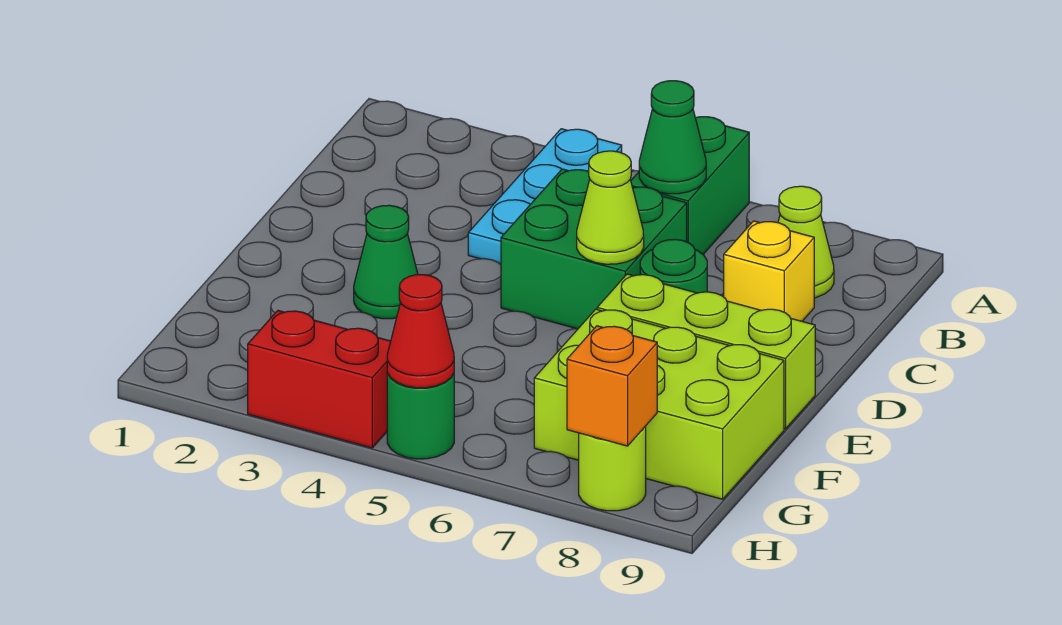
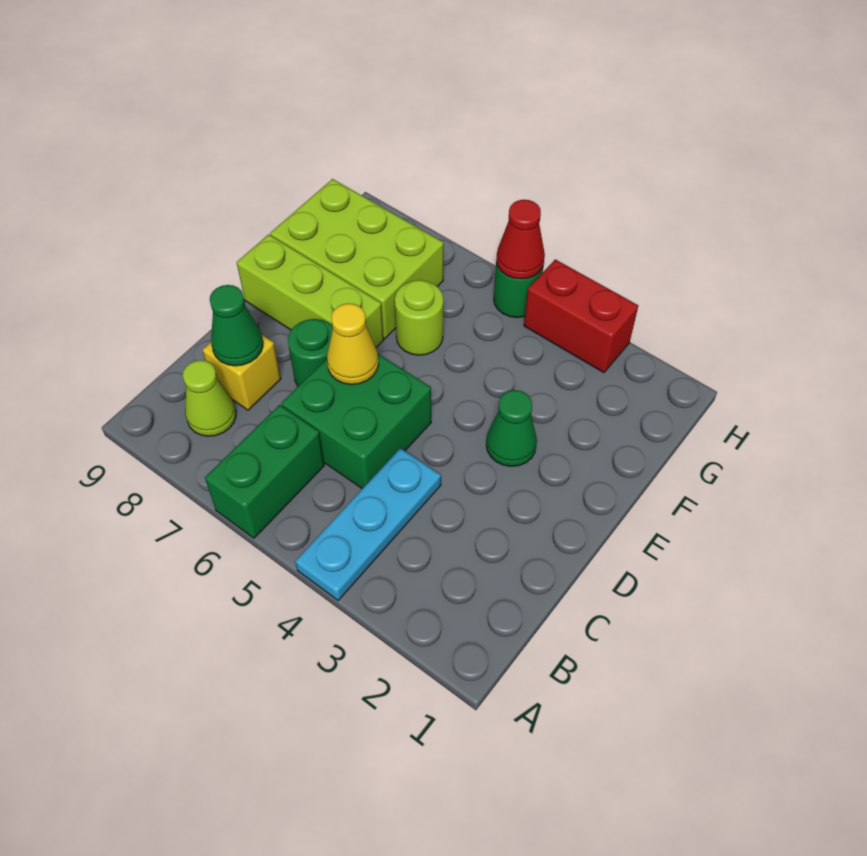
green cone B6 level 2 -> green cone C8 level 2
lime cone D6 level 2 -> yellow cone D6 level 2
lime round brick H8 level 1 -> lime round brick F6 level 1
orange brick H8 level 2 -> none

